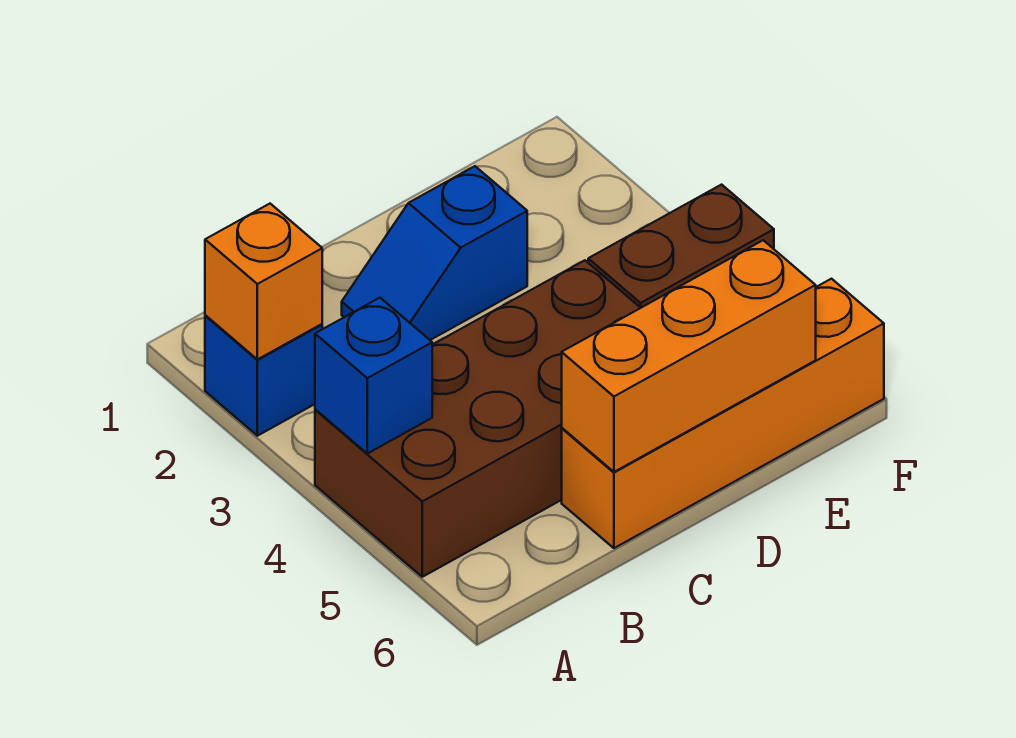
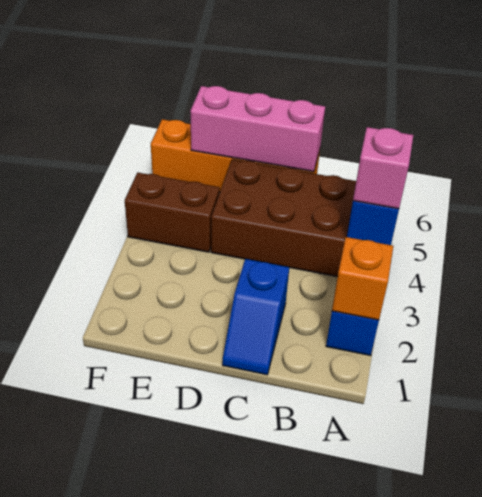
none -> pink brick A4 level 3
blue slope C2:D2 level 1 top D -> blue slope C1:C2 level 1 top 2
orange brick C6:E6 level 2 -> pink brick C6:E6 level 2

